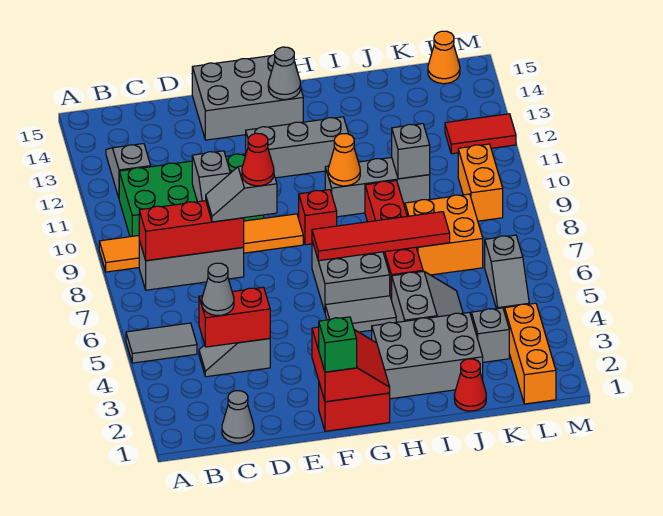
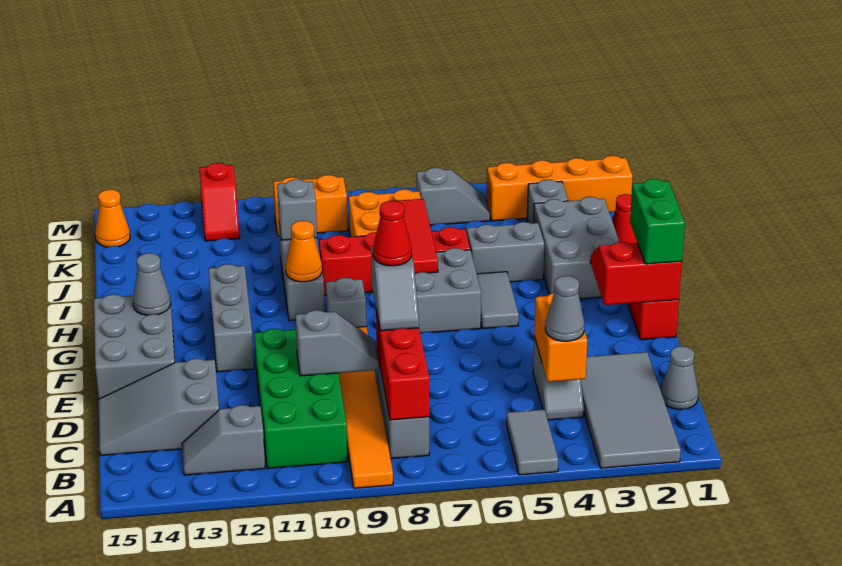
none -> grey tile A2:D3 level 1
red brick C4:D4 level 2 -> orange brick C4:D4 level 2
none -> grey slope C13:D15 level 1 top 13
green brick F1 level 3 -> green brick F1:G1 level 3
red tile G7:J7 level 2 -> red tile H7:J7 level 2
red brick G9 level 1 -> grey brick G9 level 1
orange brick L1:L3 level 1 -> orange brick L1:L4 level 1
red tile L12:M12 level 1 -> red slope L12:M12 level 1 top M

